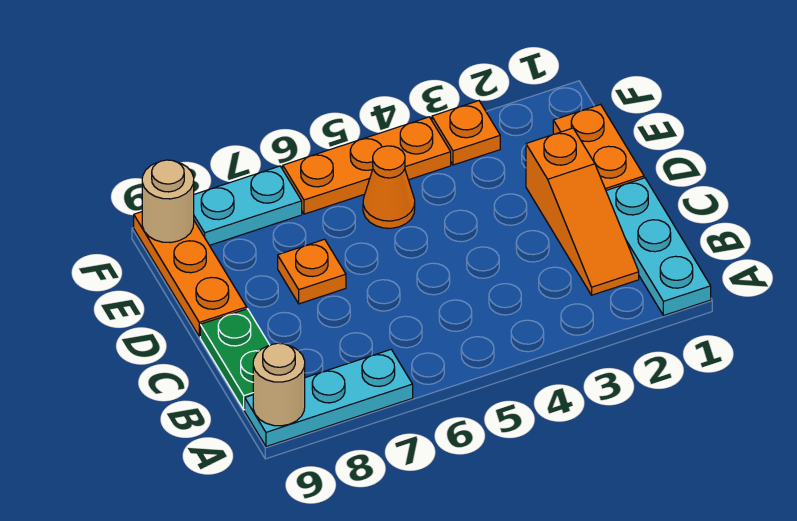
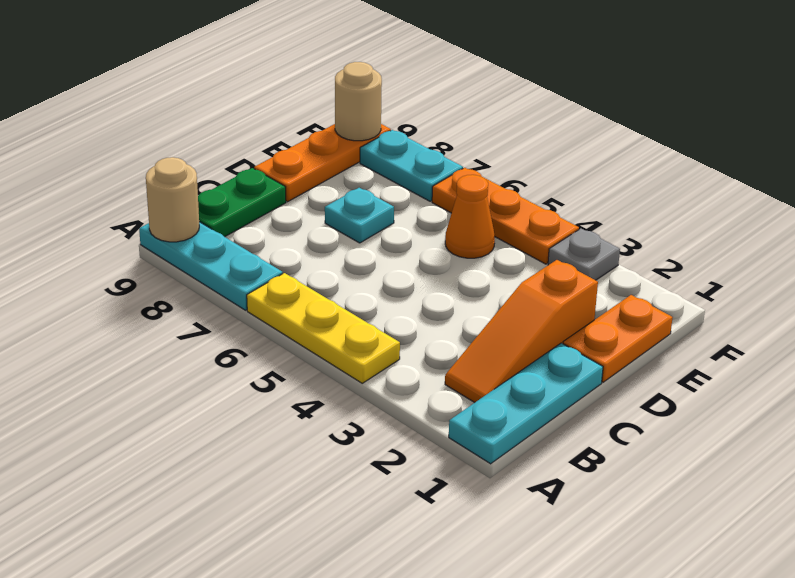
none -> yellow plate A4:A6 level 1
orange plate D7 level 1 -> cyan plate D7 level 1
orange plate F3 level 1 -> grey plate F3 level 1

